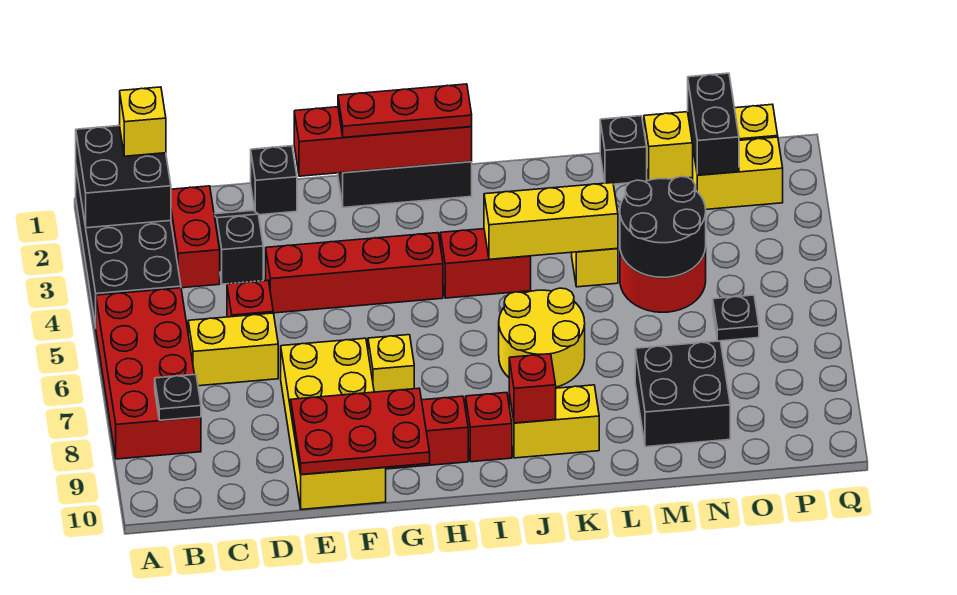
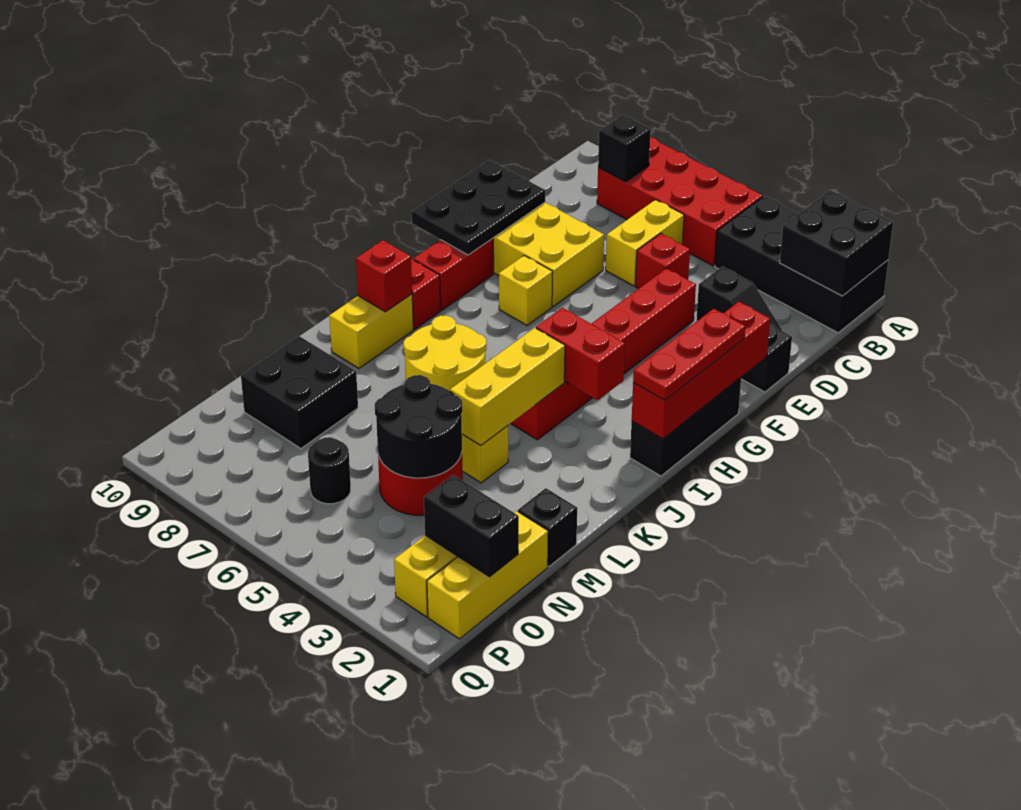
yellow brick B1 level 3 -> none
black plate B8 level 2 -> black brick B8 level 2
red brick C2:C3 level 1 -> red brick I3:I4 level 2
red plate E9:G10 level 2 -> black plate E9:G10 level 2
black plate O6 level 1 -> black round brick O6 level 1

